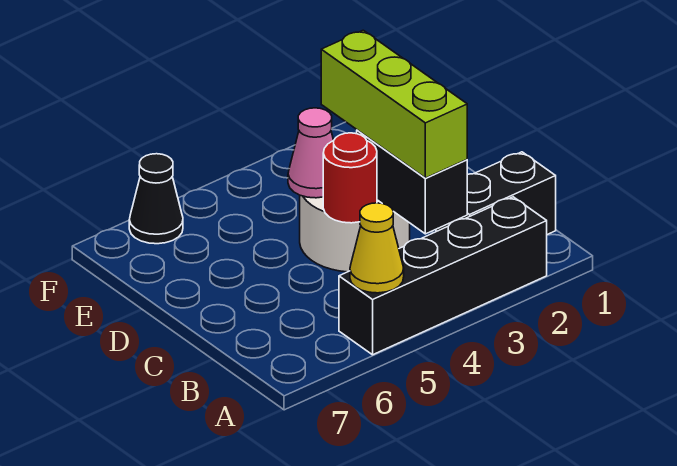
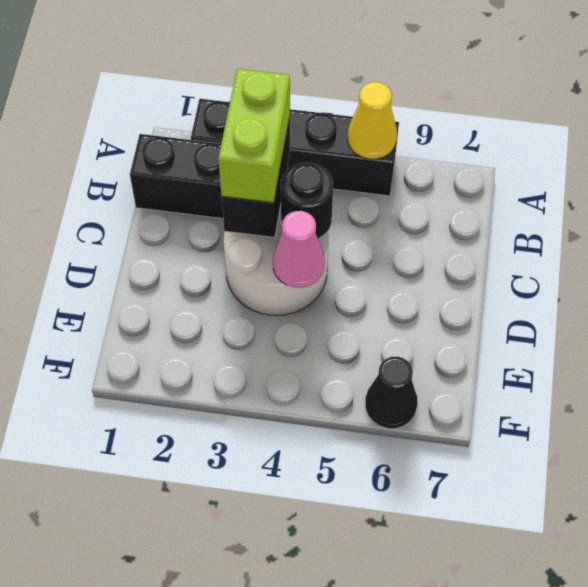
lime brick B3:D3 level 3 -> lime brick B3:C3 level 3
red round brick C4 level 2 -> black round brick C4 level 2

